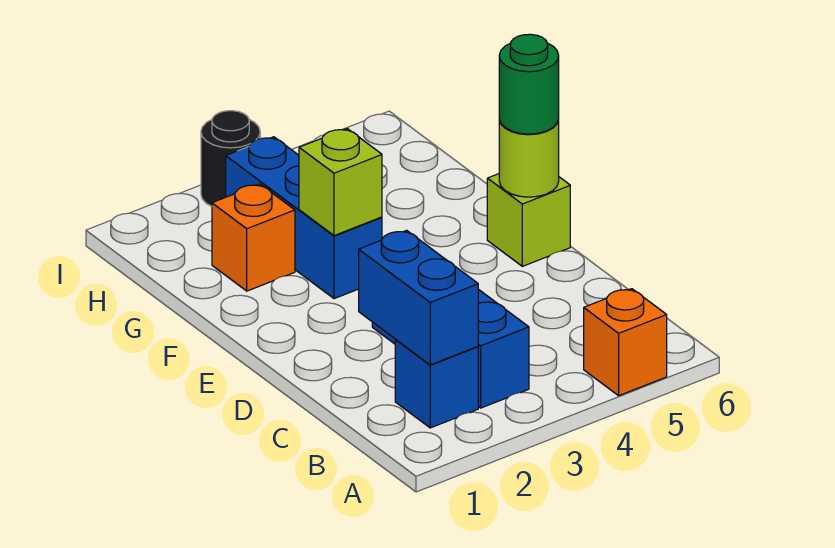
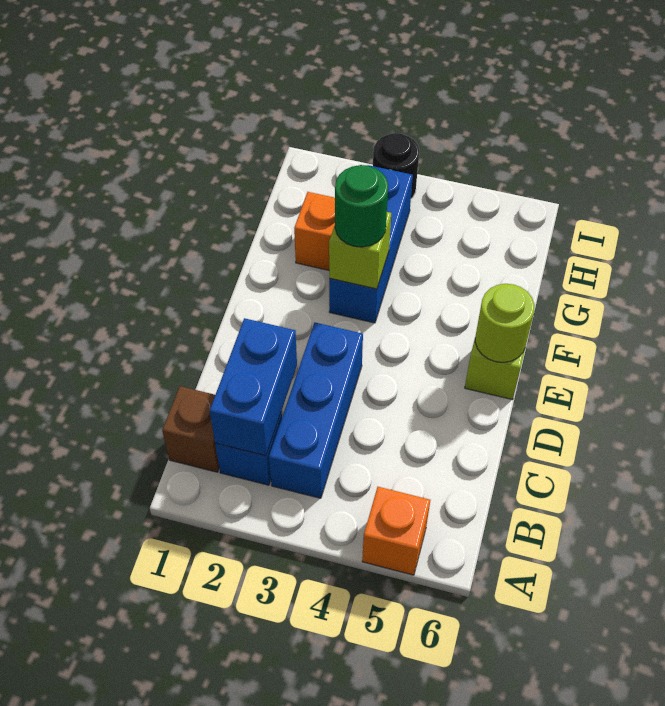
none -> brown brick B1 level 1
green round brick E6 level 3 -> green round brick F3 level 3

